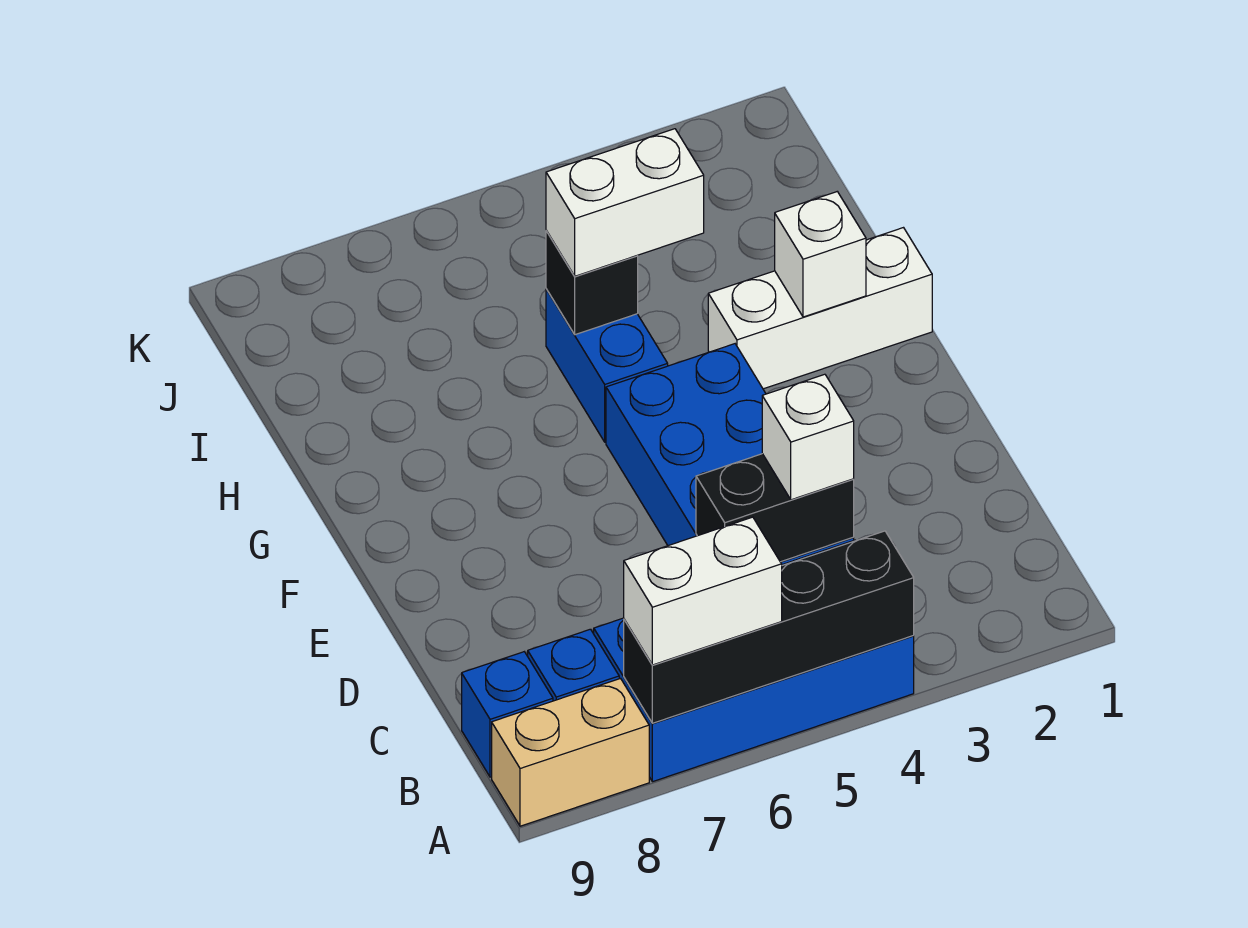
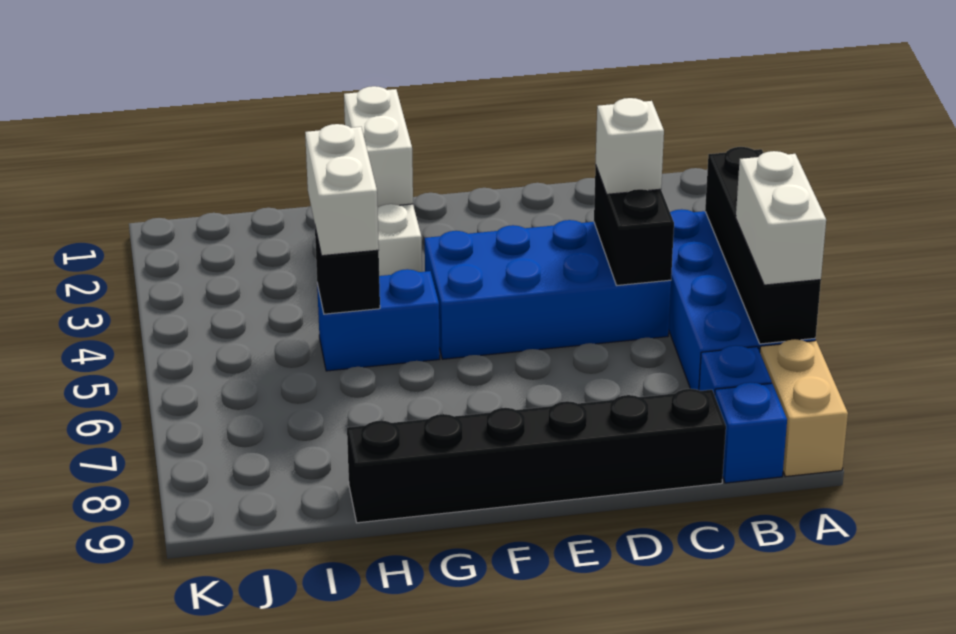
none -> black brick C9:H9 level 1
white brick G2 level 2 -> white brick G1:G2 level 2

